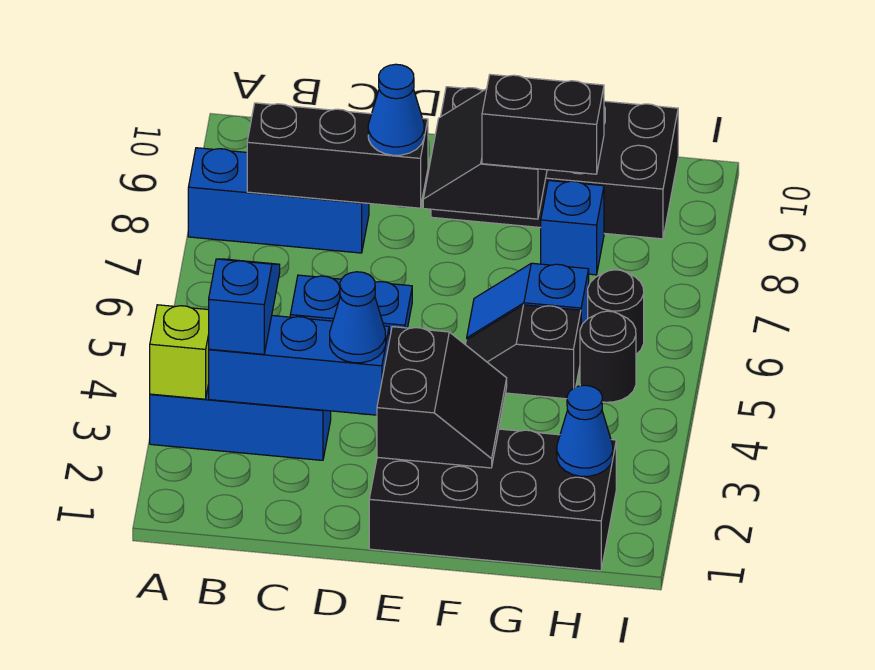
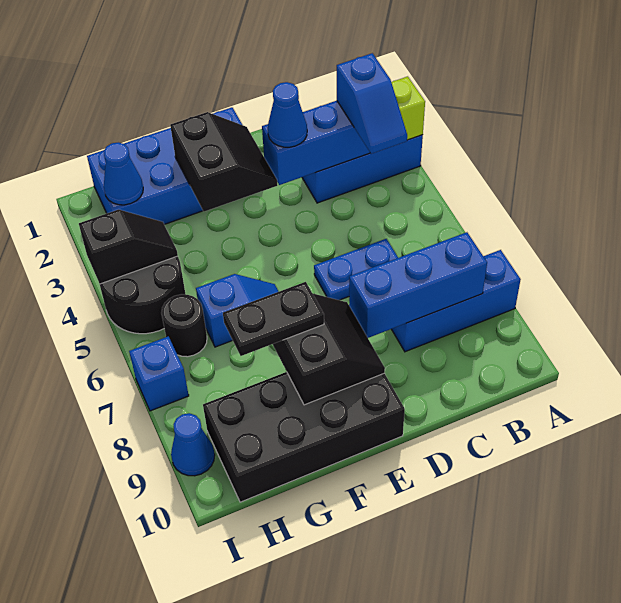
black brick B8:D8 level 2 -> blue brick B8:D8 level 2
blue cone D8 level 3 -> blue cone I9 level 1
black brick E1:H2 level 1 -> blue brick E1:H2 level 1
black slope E2:F3 level 2 top E -> black slope E2:F3 level 2 top F
black slope F5:G5 level 1 top G -> black slope H4:I4 level 2 top I
black brick F8:G8 level 3 -> black plate F8:G8 level 3
blue brick G8 level 1 -> blue brick I7 level 1
black round brick H5 level 1 -> black round brick H4:I5 level 1

